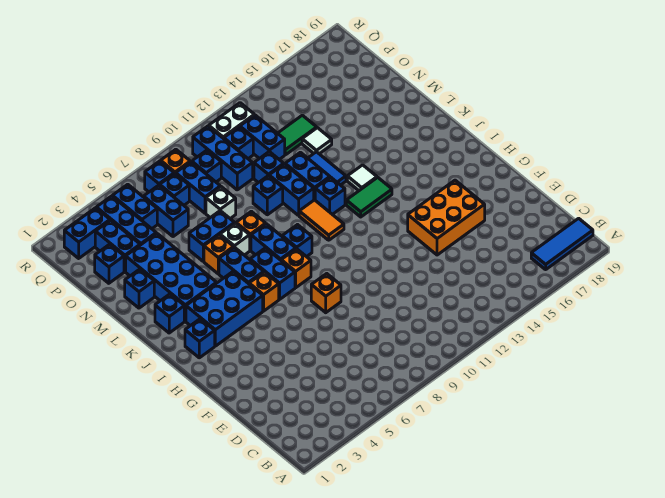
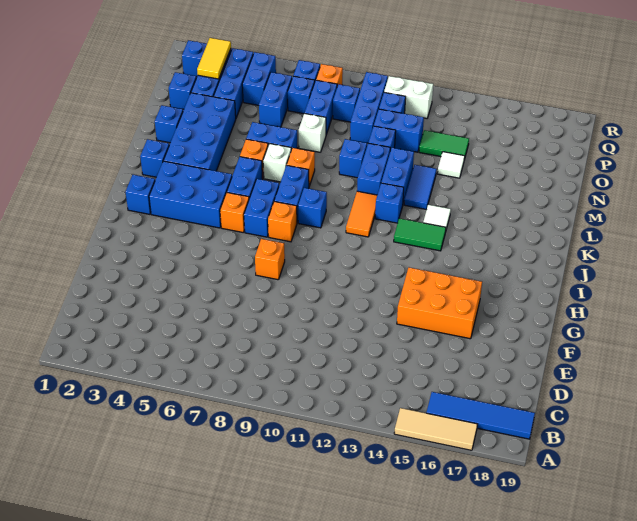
none -> tan tile A15:A17 level 1
blue tile B17:B19 level 1 -> blue tile B16:B19 level 1
blue brick O12:P12 level 1 -> blue brick O11:O12 level 1
none -> yellow tile P3:Q3 level 2

